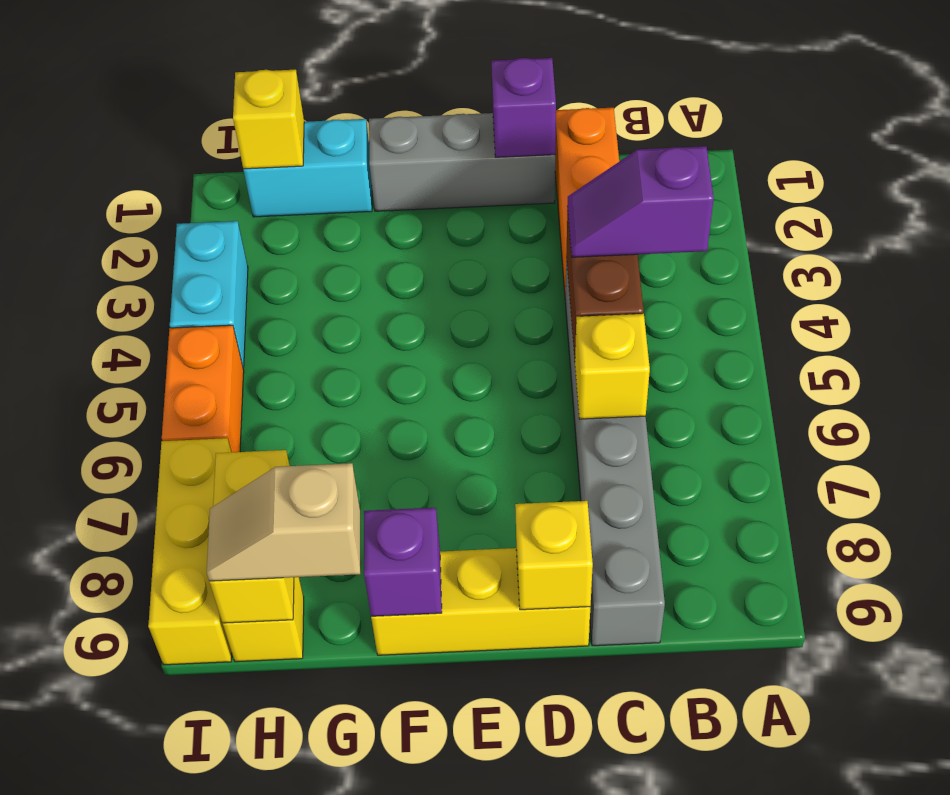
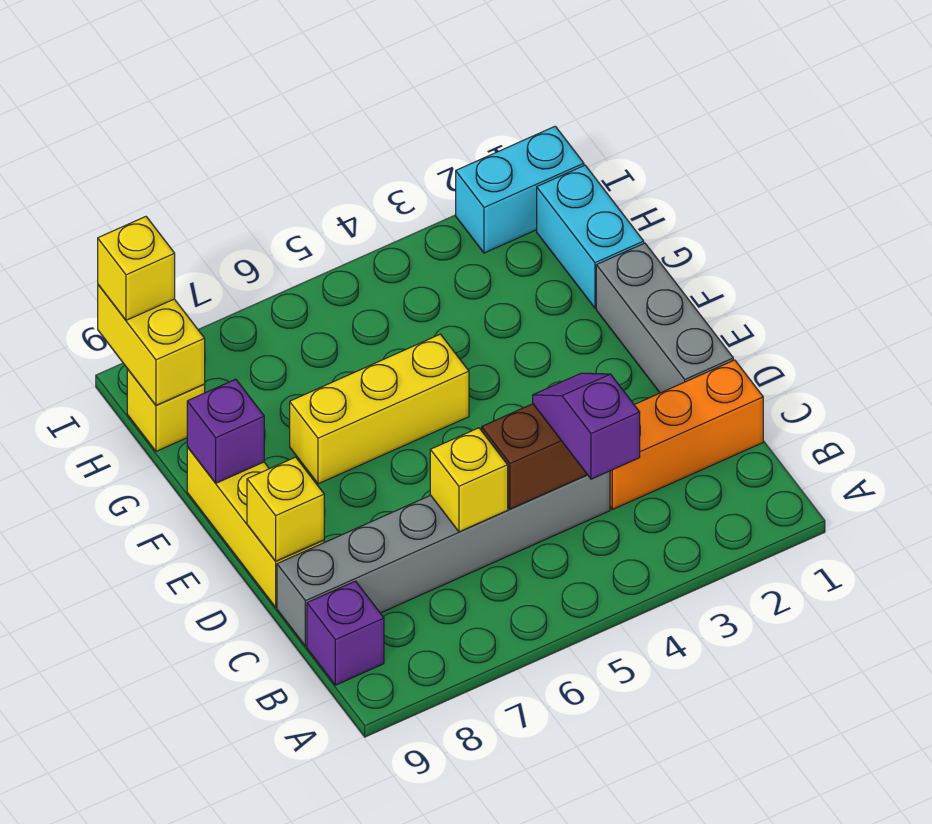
purple brick D1 level 2 -> purple brick B9 level 1
tan slope G9:H9 level 3 top G -> none
yellow brick H1 level 2 -> yellow brick I9 level 3
yellow brick H8:H9 level 2 -> yellow brick H9:I9 level 2
cyan brick I3:I4 level 1 -> cyan brick I1:I2 level 1
orange brick I5:I6 level 1 -> none
yellow brick I7:I9 level 1 -> yellow brick F5:F7 level 1

